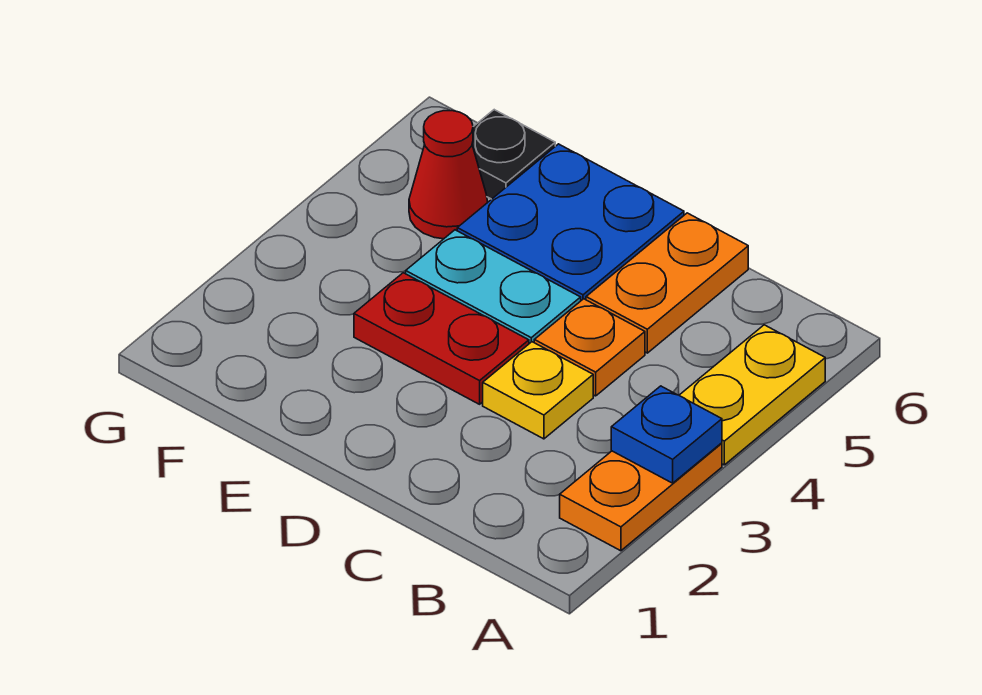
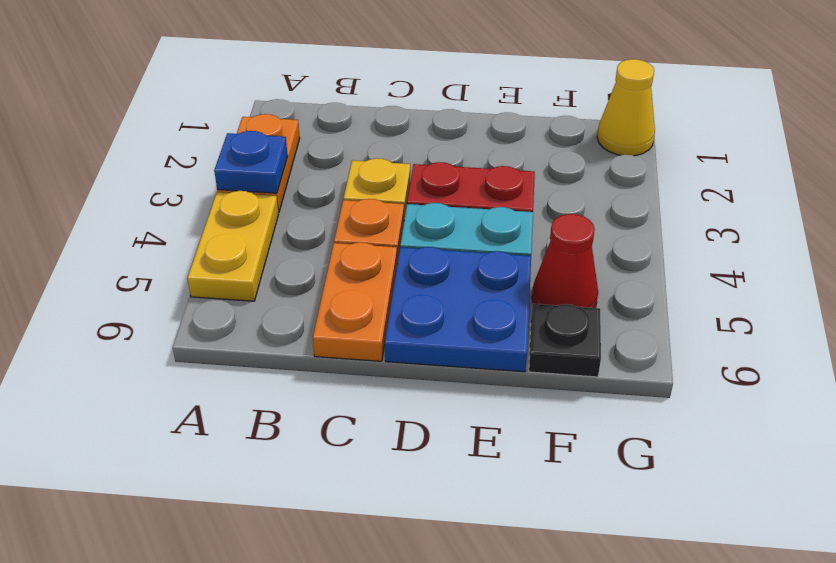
none -> yellow cone G1 level 1

